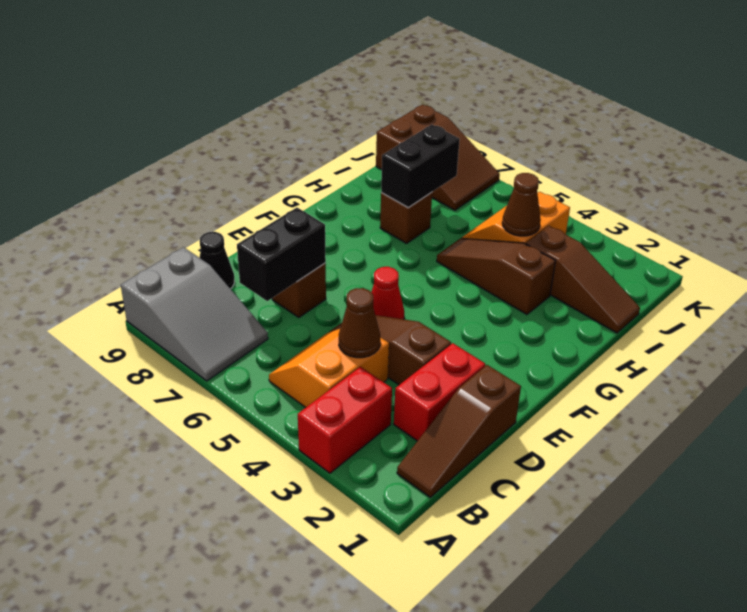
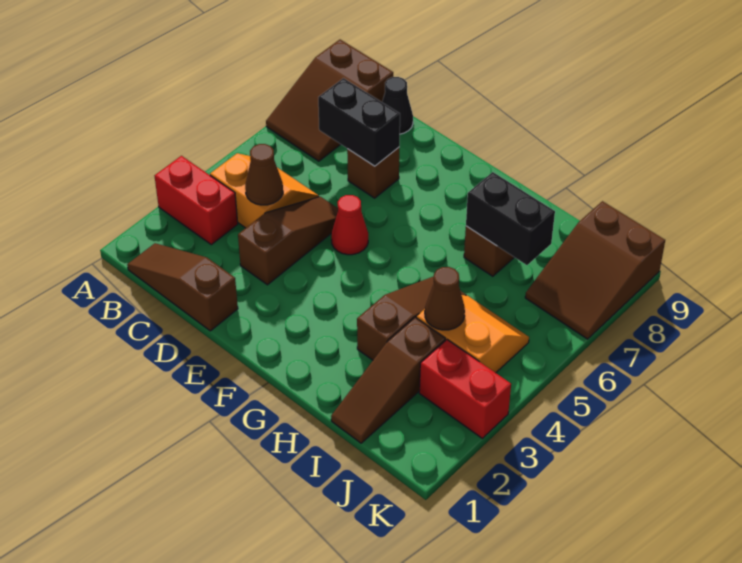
grey slope A7:B9 level 1 top 9 -> brown slope A7:B9 level 1 top 9
red brick C2:D2 level 1 -> red brick J3:K3 level 1

